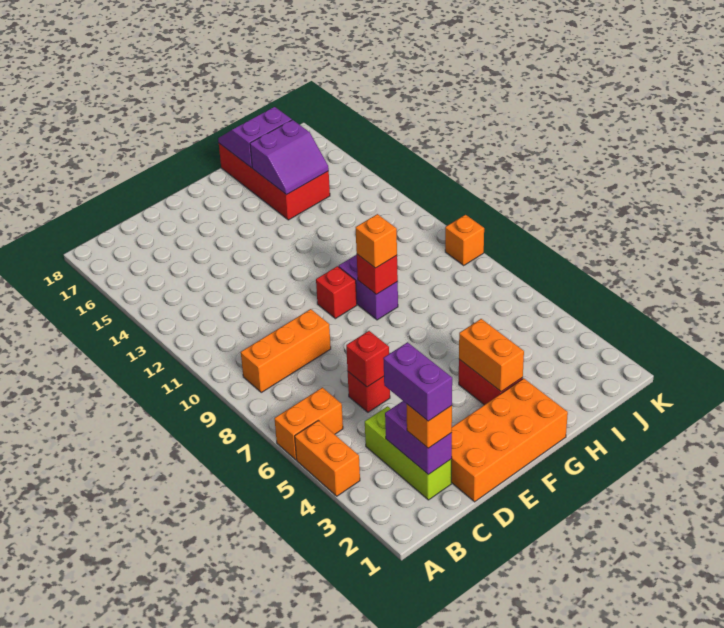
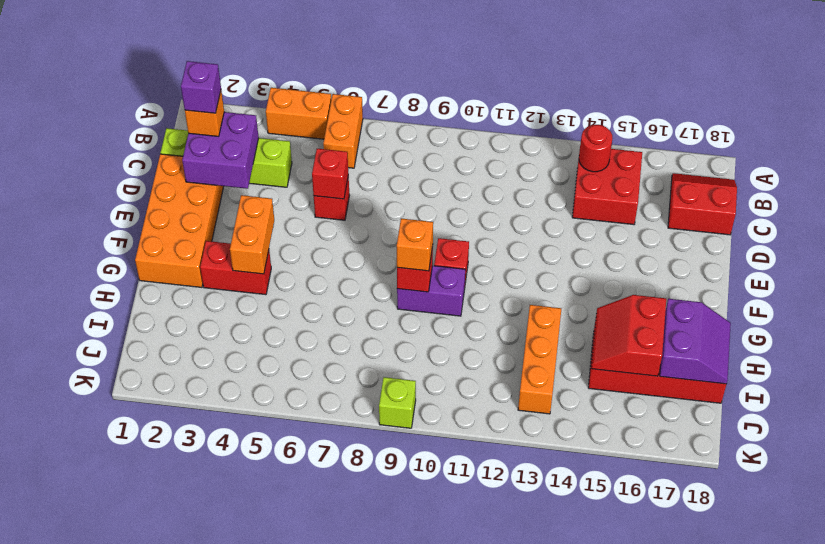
orange brick B9:D9 level 1 -> orange brick H13:J13 level 1
none -> red brick B14:C15 level 1
none -> red round brick B14 level 2
none -> red slope B17:C18 level 1 top C
lime brick C2:C4 level 1 -> lime brick C1:C4 level 1
purple brick C2:C3 level 2 -> purple brick C2:D3 level 2
purple brick C2:C3 level 4 -> purple brick C2 level 4
orange brick G3:G4 level 2 -> orange brick F4:G4 level 2
purple slope H15:I16 level 2 top 16 -> red slope H15:I16 level 2 top 16
orange brick K9 level 1 -> lime brick K9 level 1

